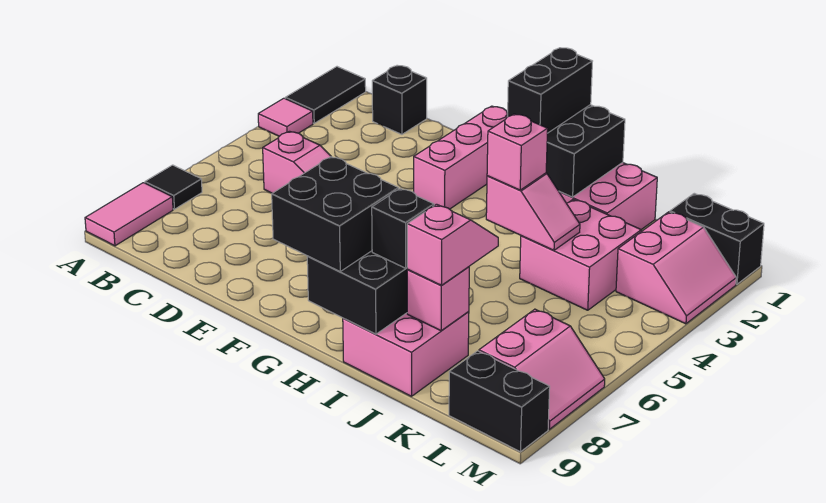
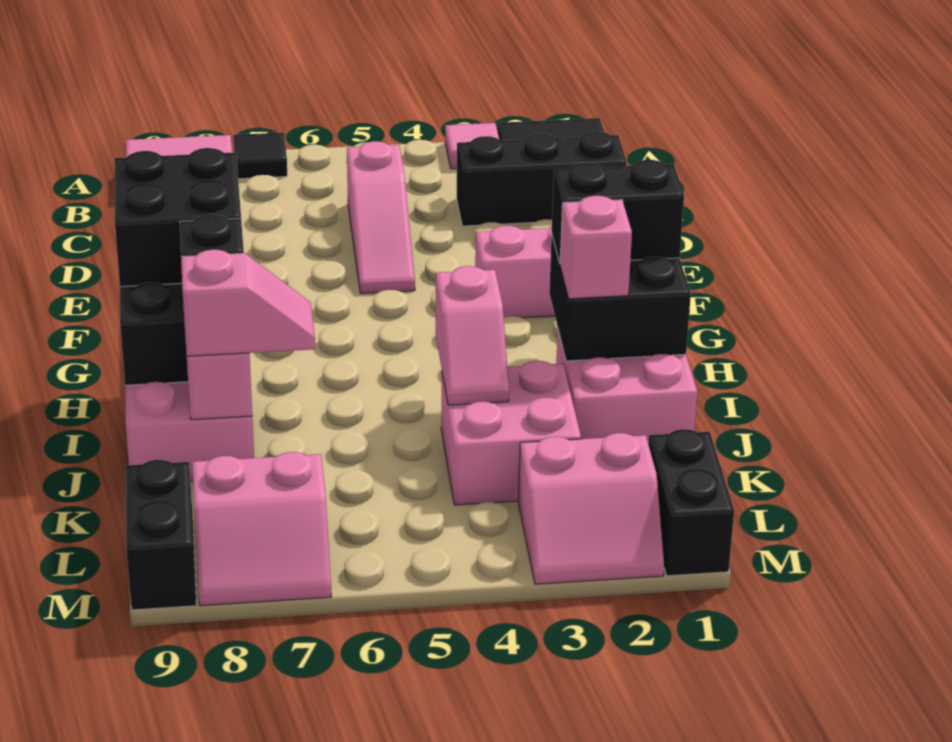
black brick C1 level 1 -> black brick C1:C3 level 1
pink brick I4 level 3 -> pink brick I2 level 3

